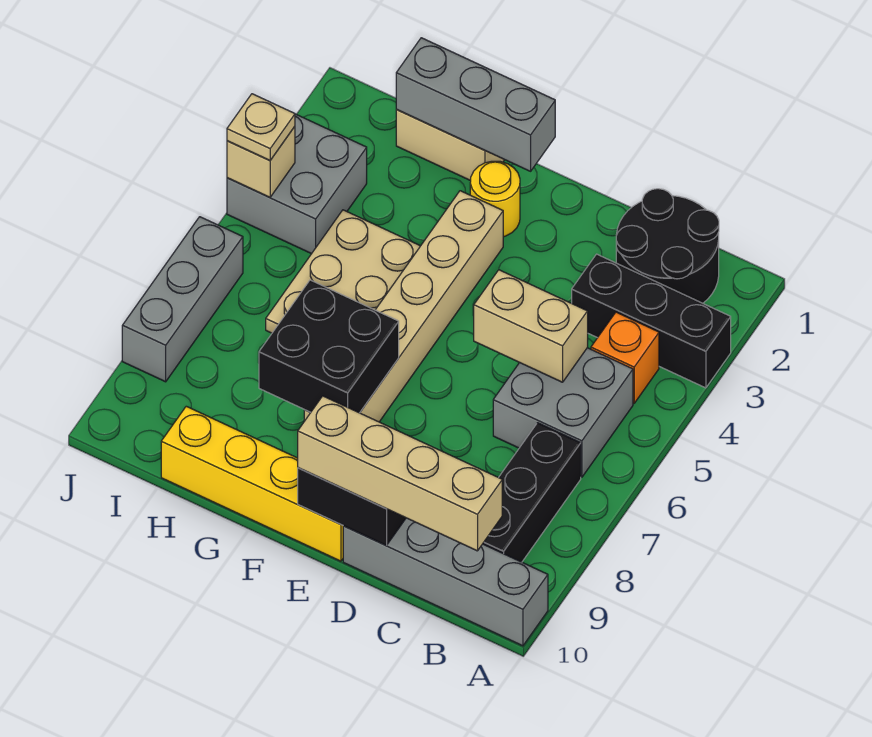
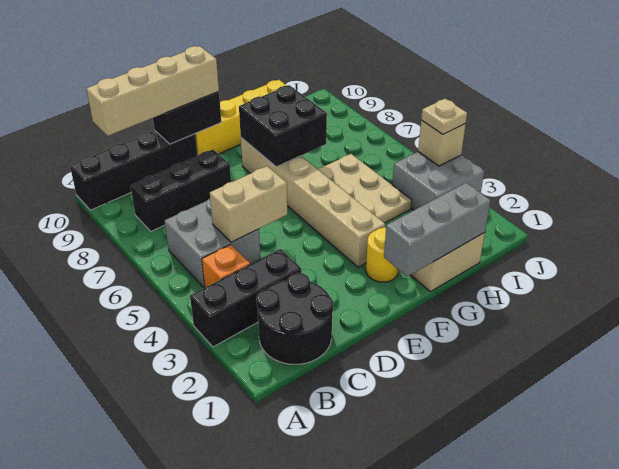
grey brick A10:D10 level 1 -> black brick A10:D10 level 1
black brick B7:B9 level 1 -> black brick B8:D8 level 1
grey brick J6:J8 level 1 -> none

